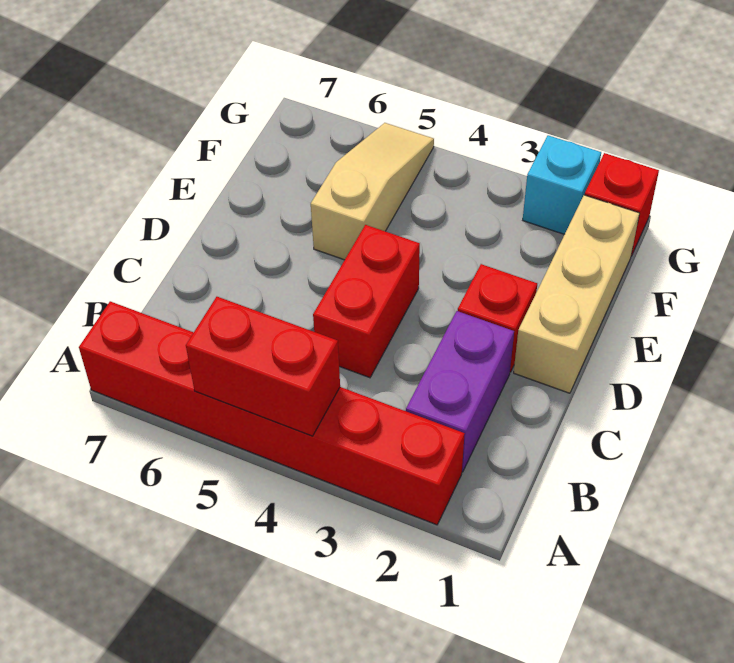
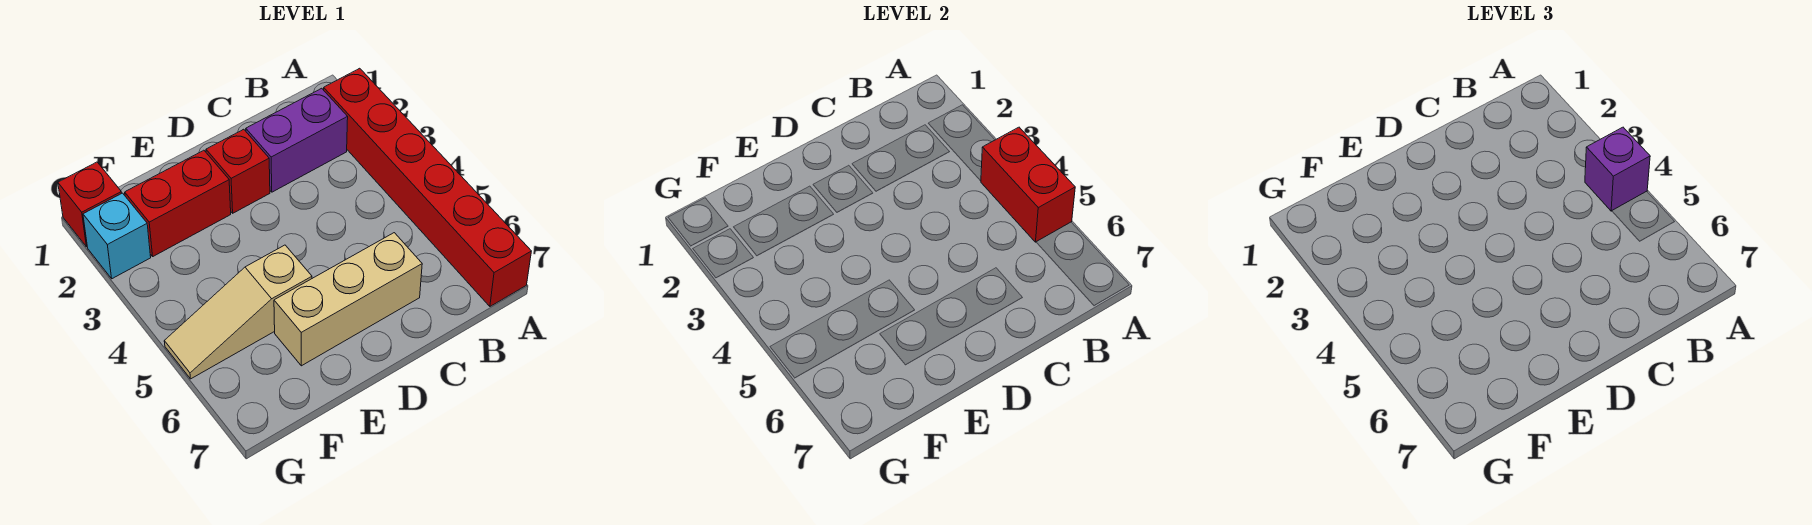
none -> purple brick A4 level 3
red brick C4:D4 level 1 -> red brick E2:F2 level 1
tan brick D1:F1 level 1 -> tan brick C6:E6 level 1

